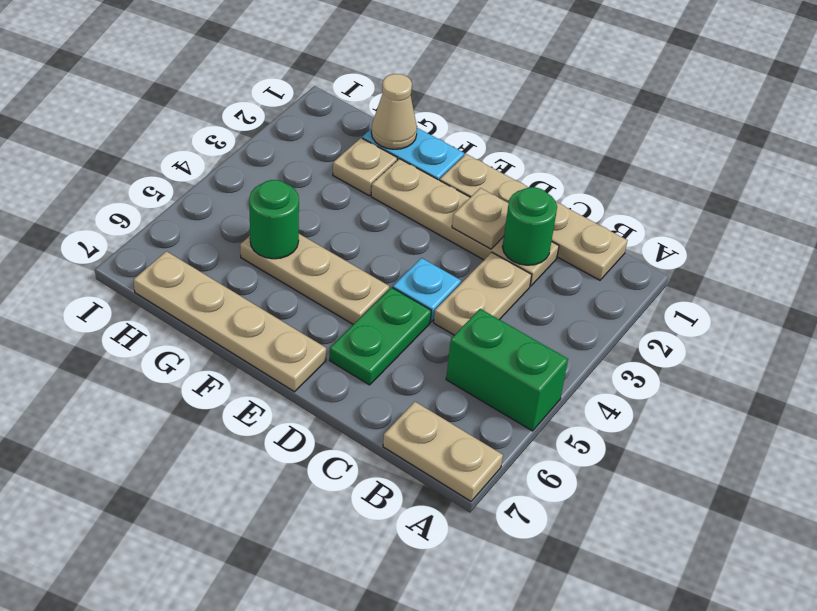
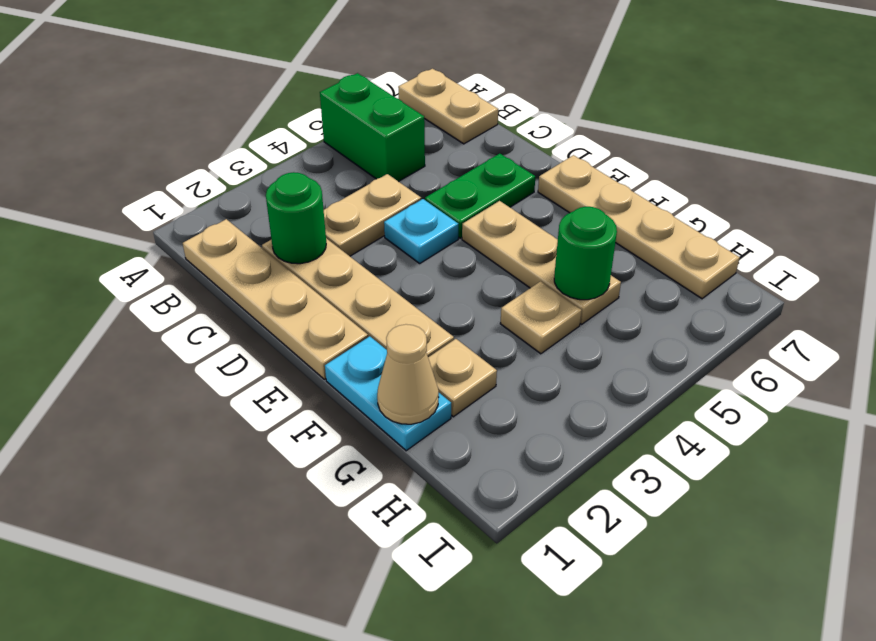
tan plate D2 level 2 -> tan plate G4 level 1

